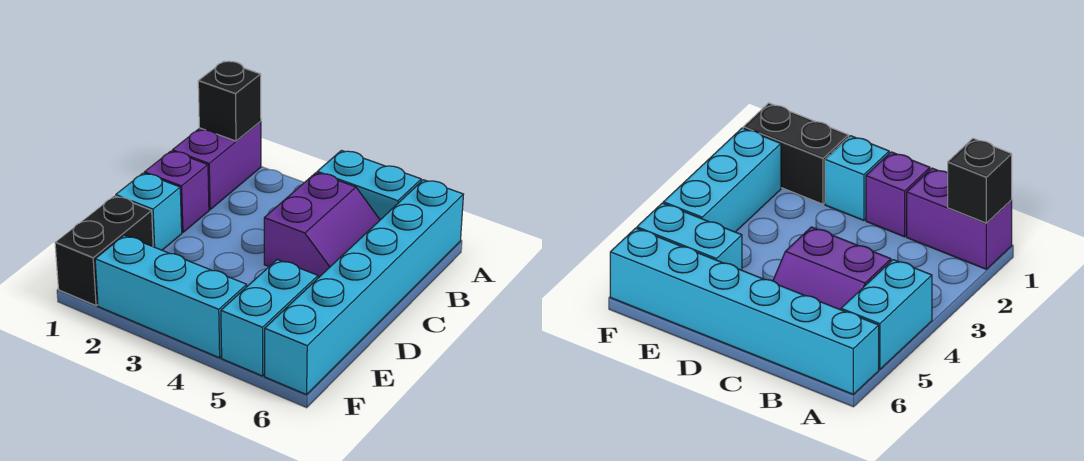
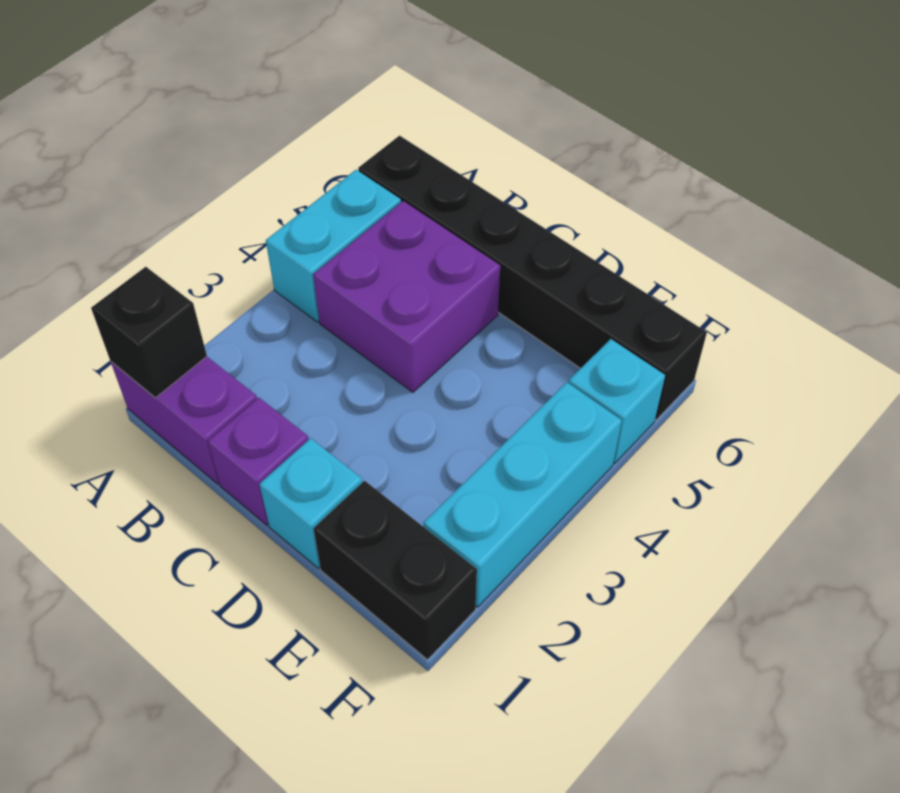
cyan brick A6:F6 level 1 -> black brick A6:F6 level 1
purple slope B4:C5 level 1 top 4 -> purple brick B4:C5 level 1
cyan brick E5:F5 level 1 -> cyan brick F5 level 1

